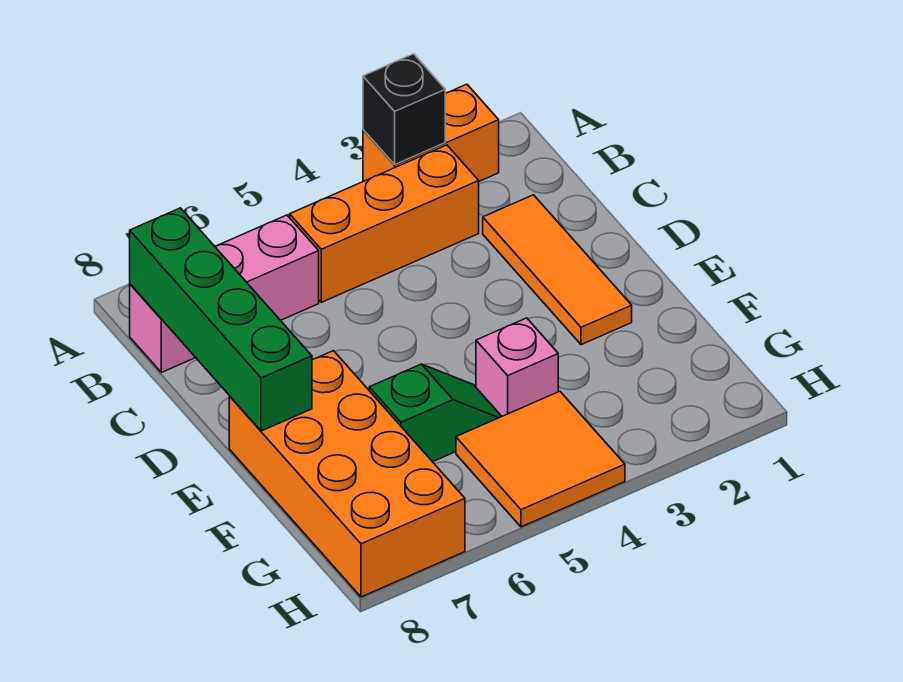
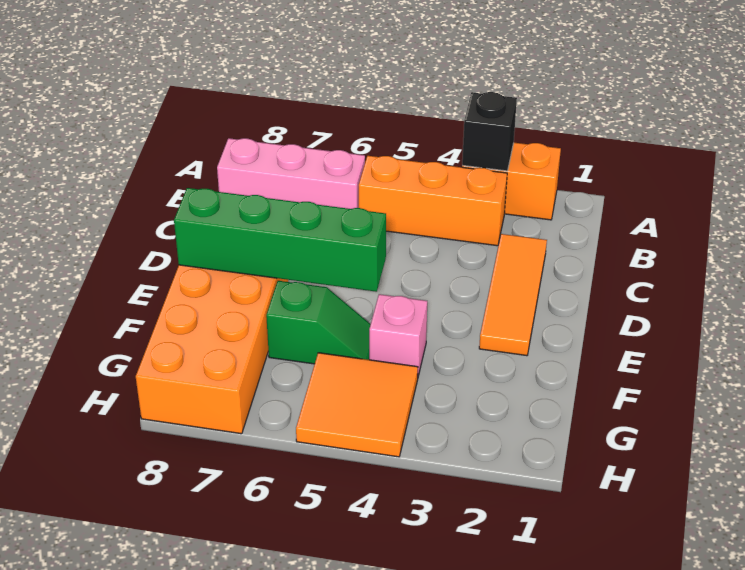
green brick B8:E8 level 2 -> green brick E5:E8 level 2

